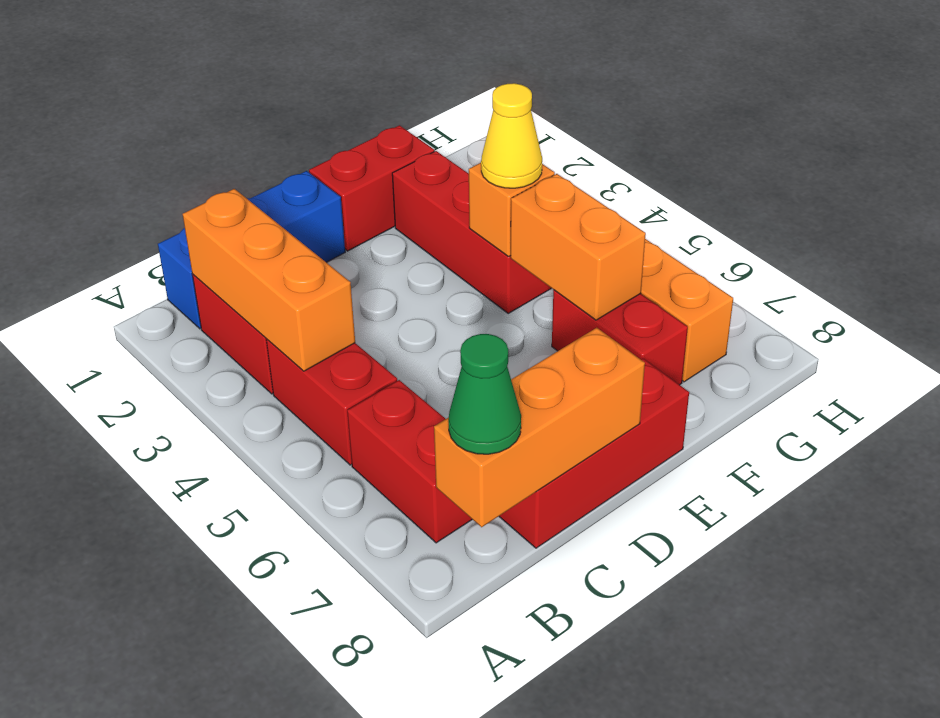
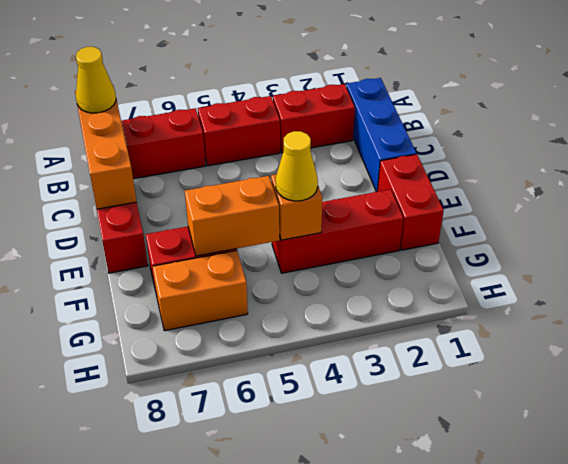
orange brick B2:B4 level 2 -> none
green cone B8 level 3 -> yellow cone B8 level 3

